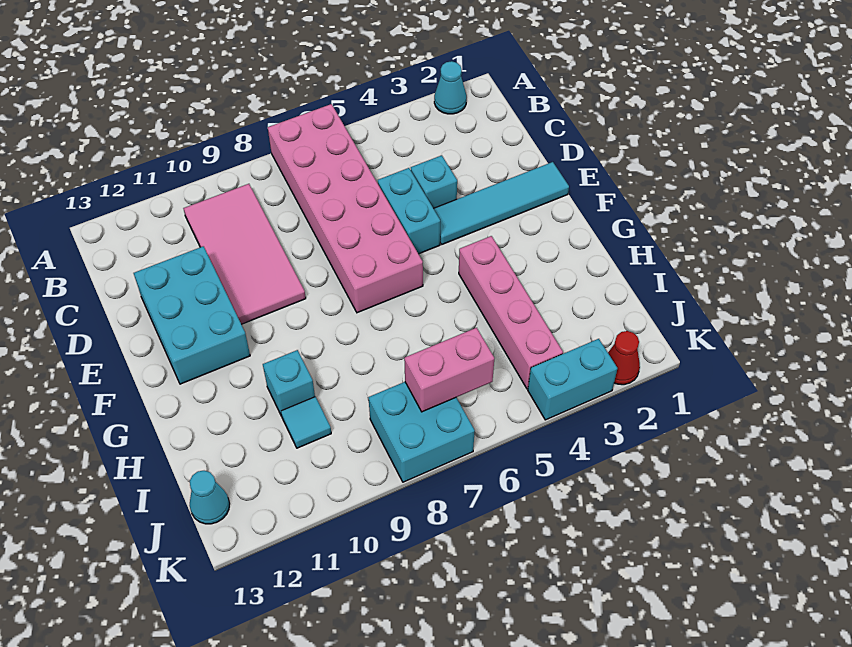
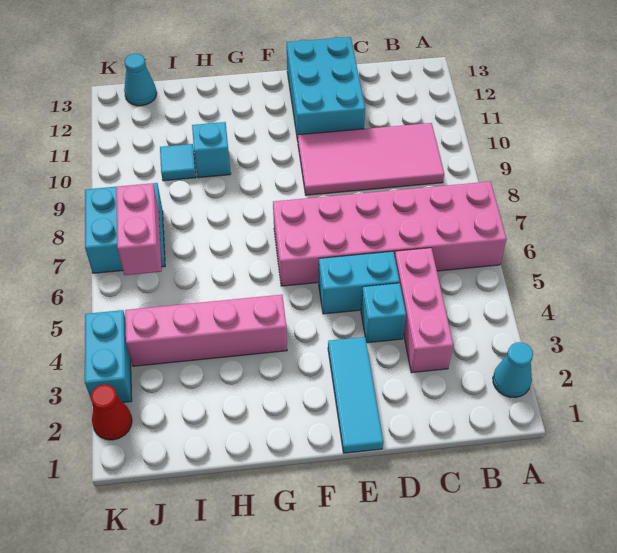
none -> pink brick C3:C5 level 1
cyan brick D11:F12 level 1 -> cyan brick D11:E13 level 1
cyan tile E1:E4 level 1 -> cyan tile E1:E3 level 1

